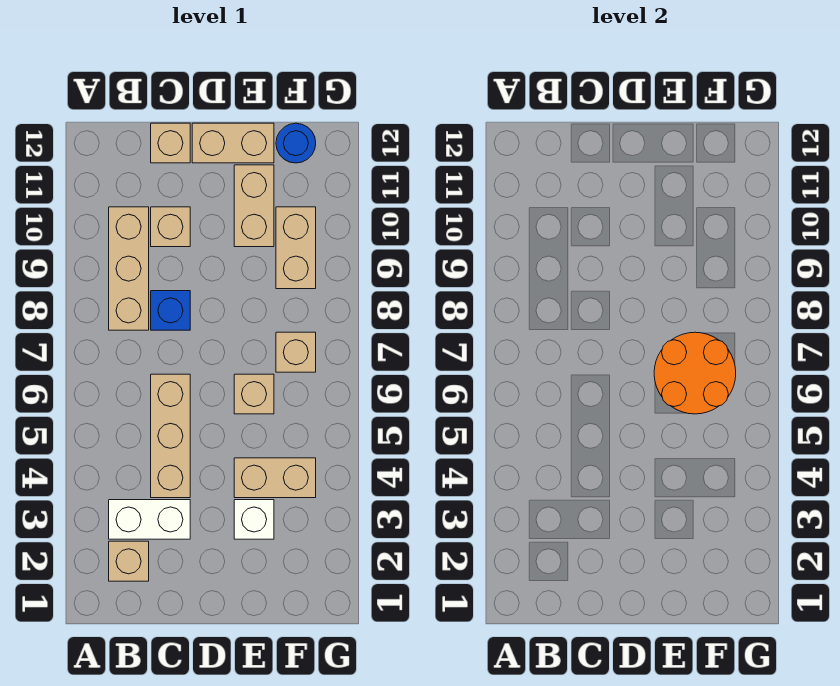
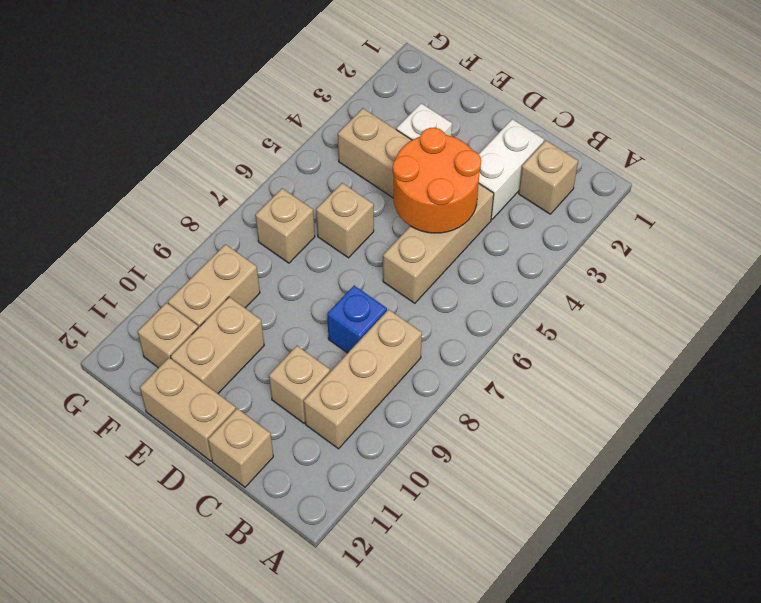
white brick B3:C3 level 1 -> white brick C2:C3 level 1
orange round brick E6:F7 level 2 -> orange round brick C4:D5 level 2
none -> tan brick F11 level 1
blue round brick F12 level 1 -> none

